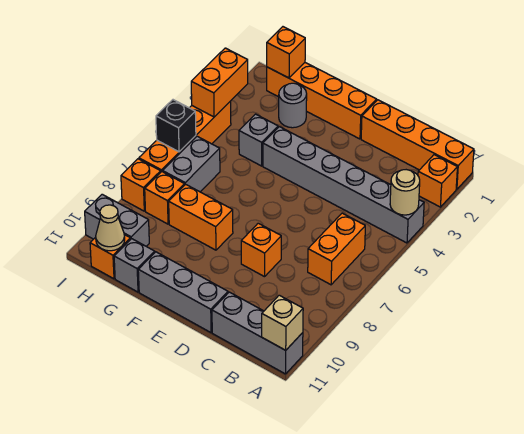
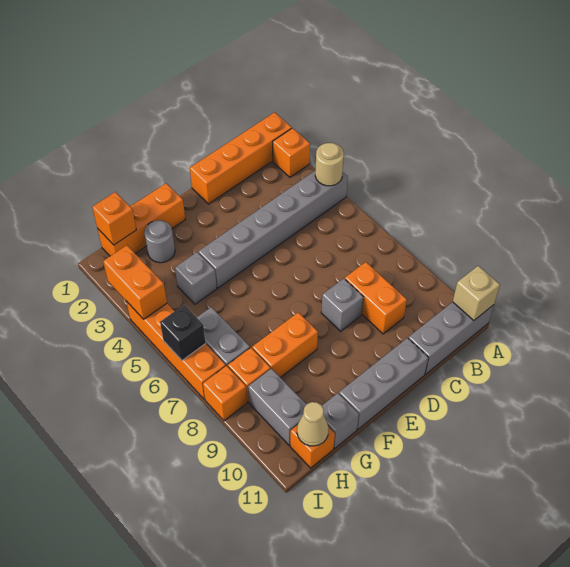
orange brick B6:B7 level 1 -> orange brick C8:C9 level 1
orange brick D8 level 1 -> grey brick D8 level 1
orange brick E1:H1 level 1 -> orange brick F1:H1 level 1
grey brick H10:I10 level 1 -> grey brick H9:H10 level 1

